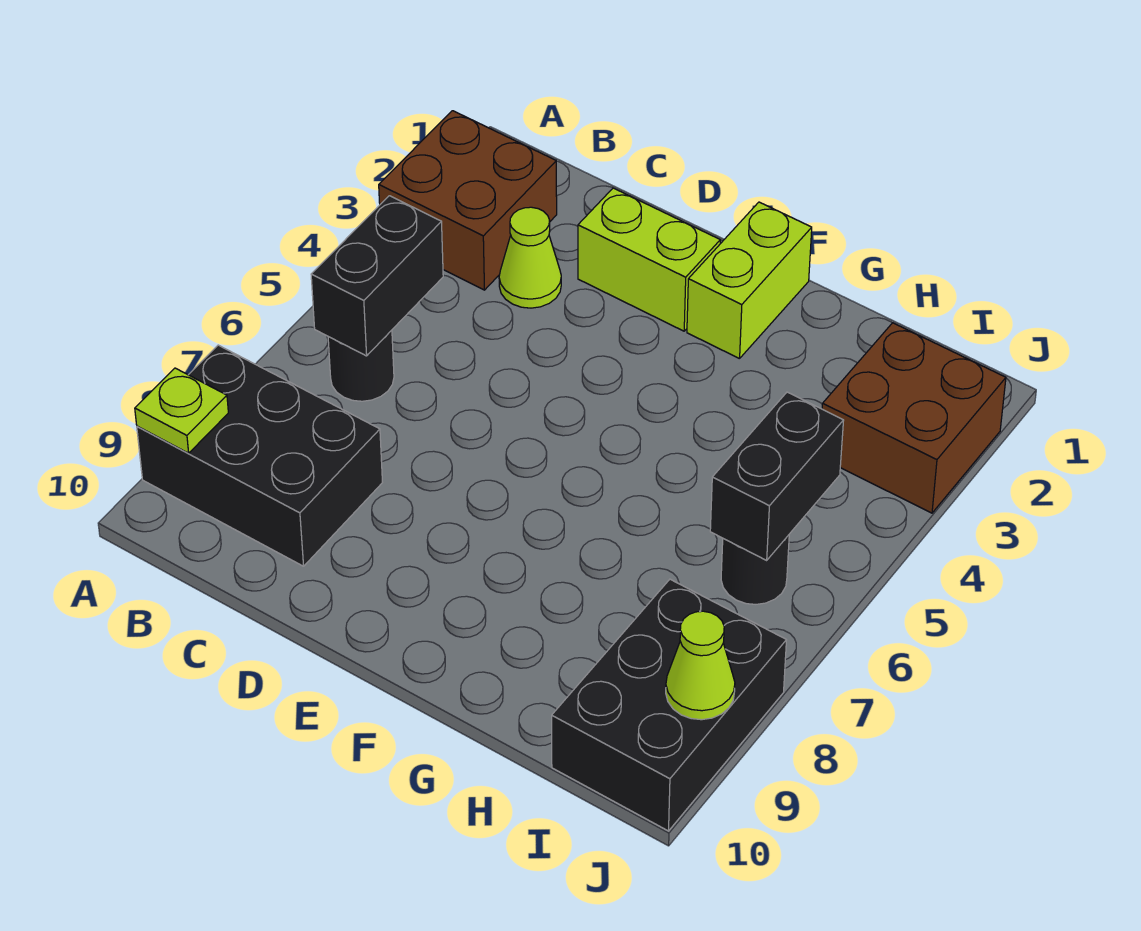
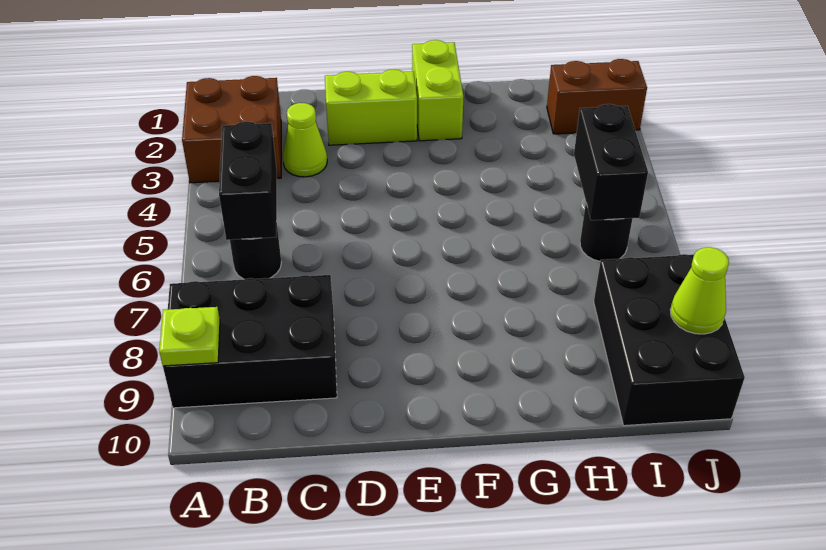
brown brick I2:J3 level 1 -> brown brick I2:J2 level 1

